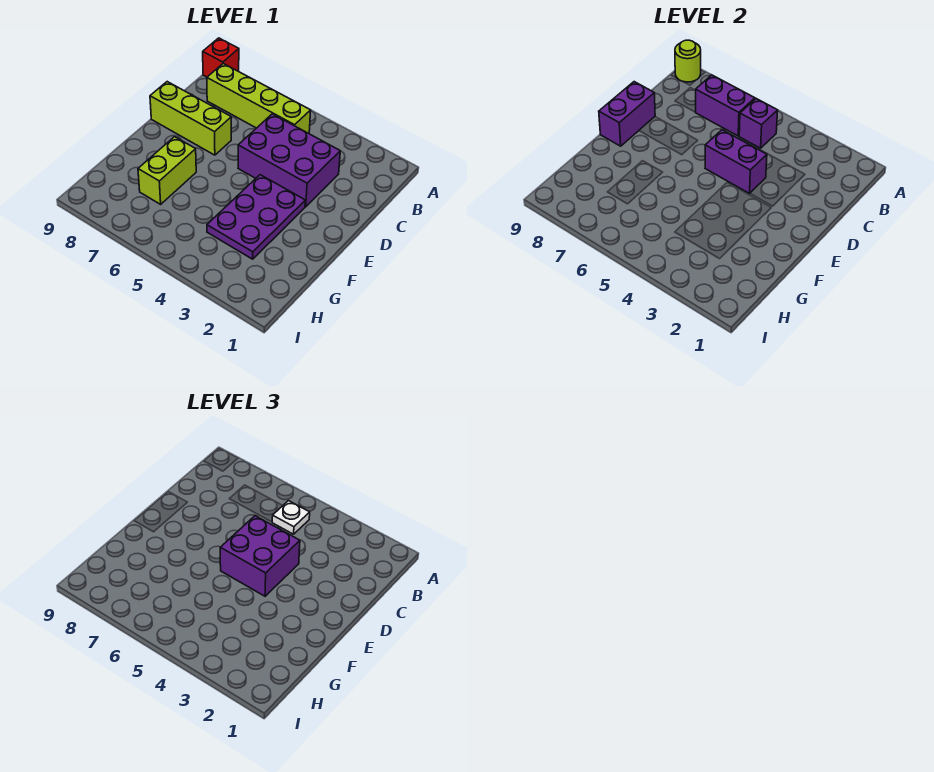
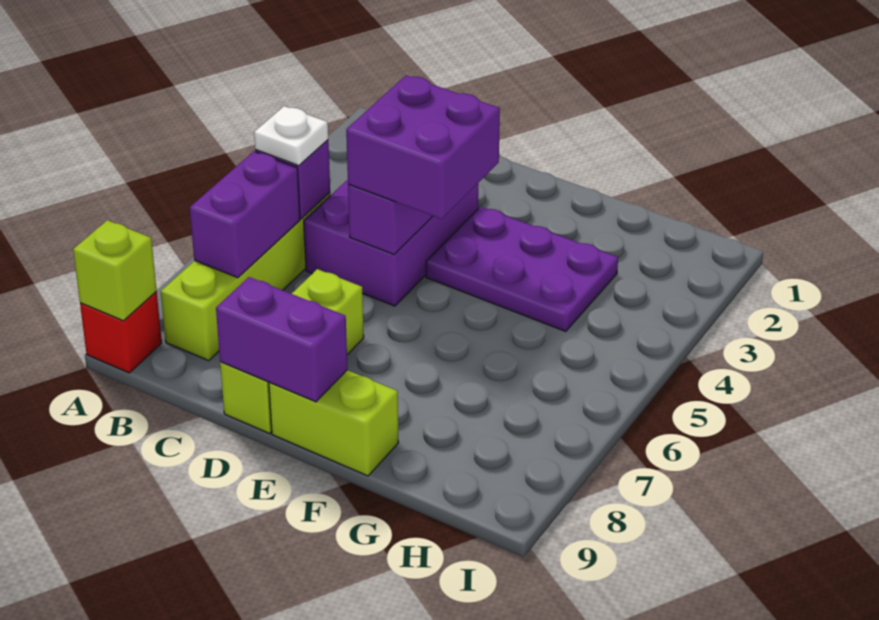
lime round brick A9 level 2 -> lime brick A9 level 2
lime brick F7:G7 level 1 -> lime brick E9:F9 level 1

